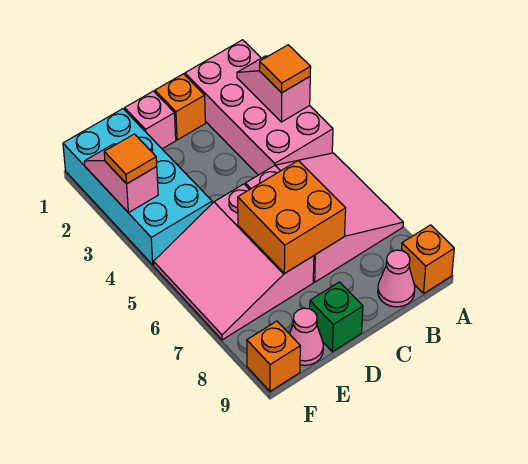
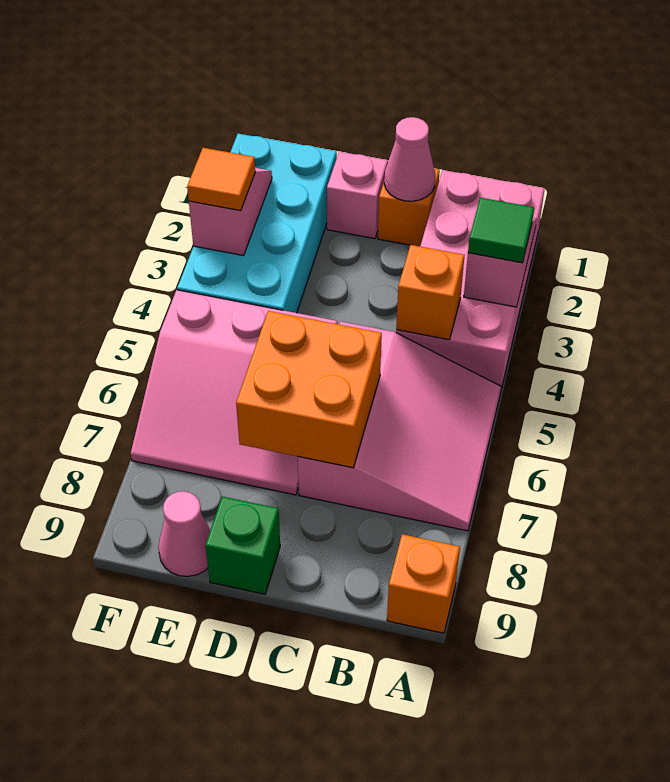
orange tile A3 level 3 -> green tile A3 level 3
pink cone B9 level 1 -> pink cone C1 level 2
pink slope D5:F7 level 1 top D -> pink slope D5:F7 level 1 top 5
orange brick F9 level 1 -> orange brick B4 level 2

